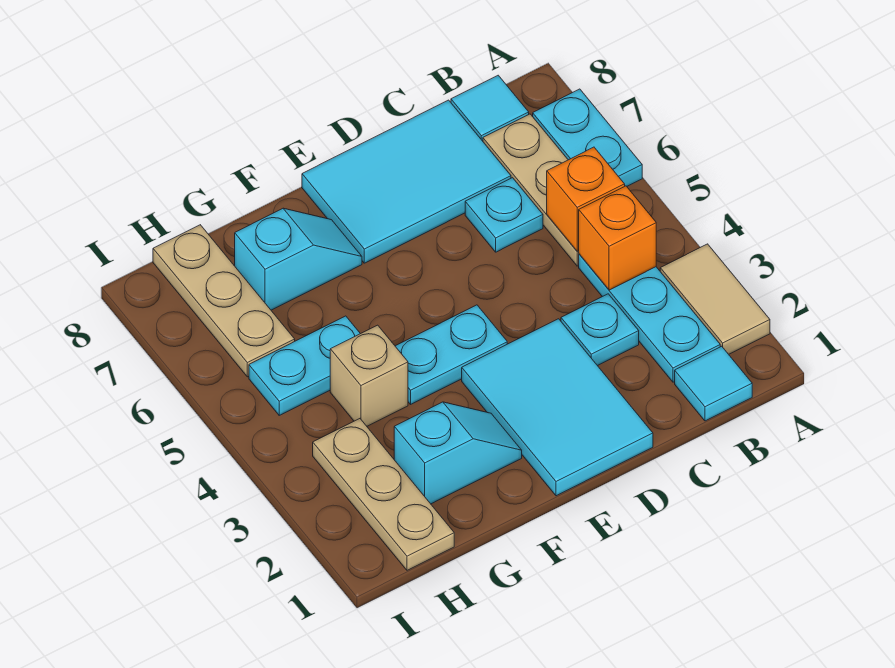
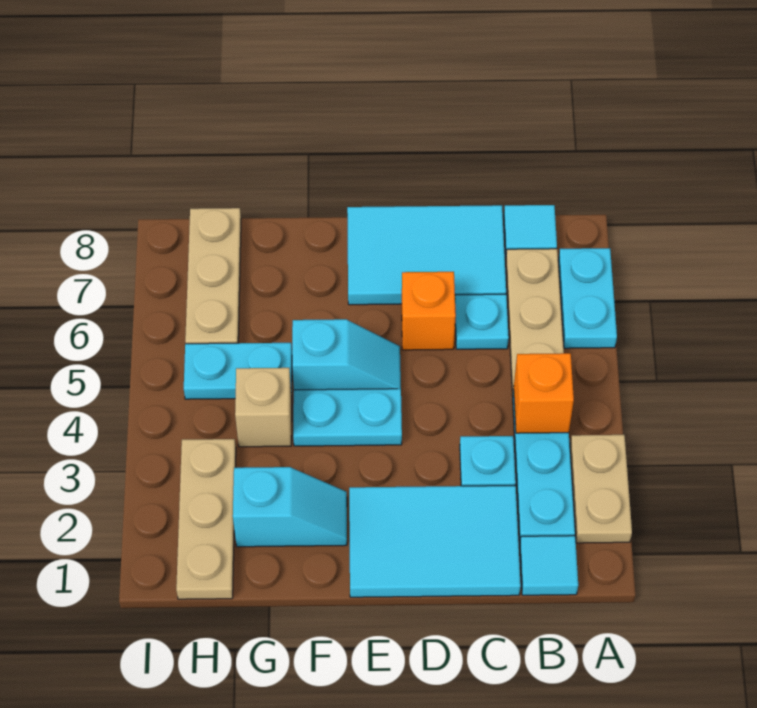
tan tile A2:A3 level 1 -> tan plate A2:A3 level 1
orange brick B5 level 2 -> orange brick D6 level 1
cyan tile D1:E3 level 1 -> cyan tile C1:E2 level 1
cyan slope F7:G7 level 1 top G -> cyan slope E5:F5 level 1 top F

